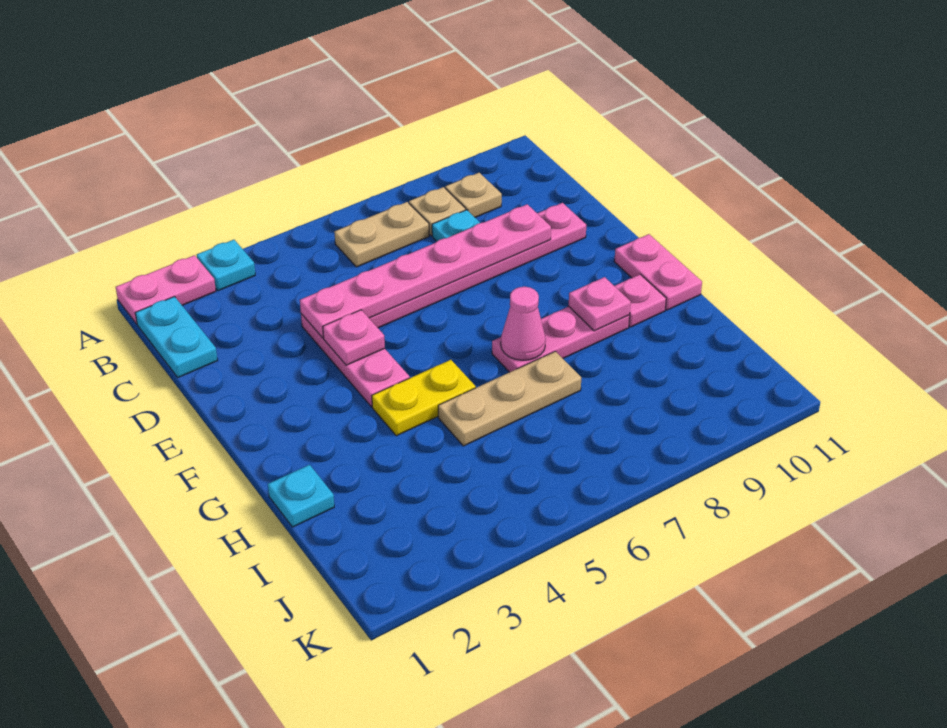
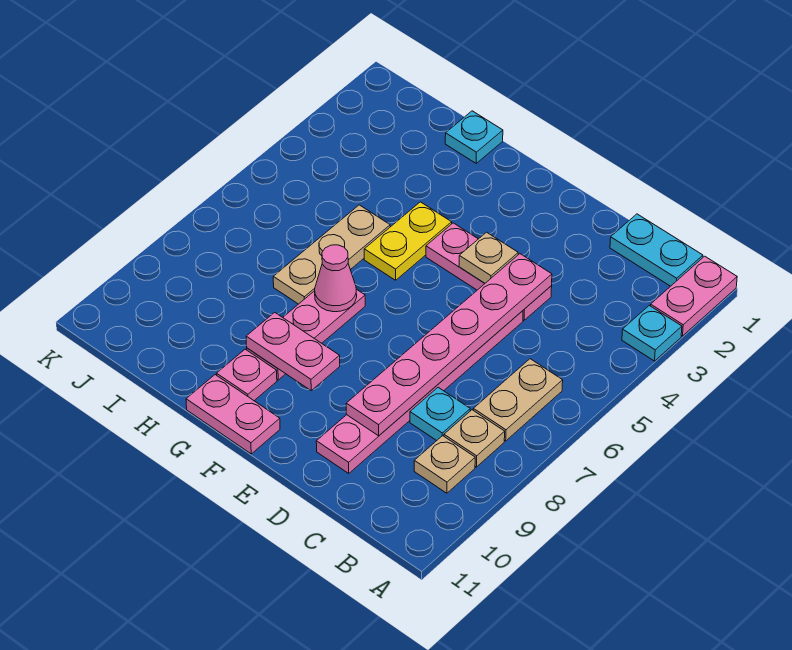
pink plate E4 level 2 -> tan plate E4 level 2
pink plate G9 level 2 -> pink plate F9:G9 level 2

